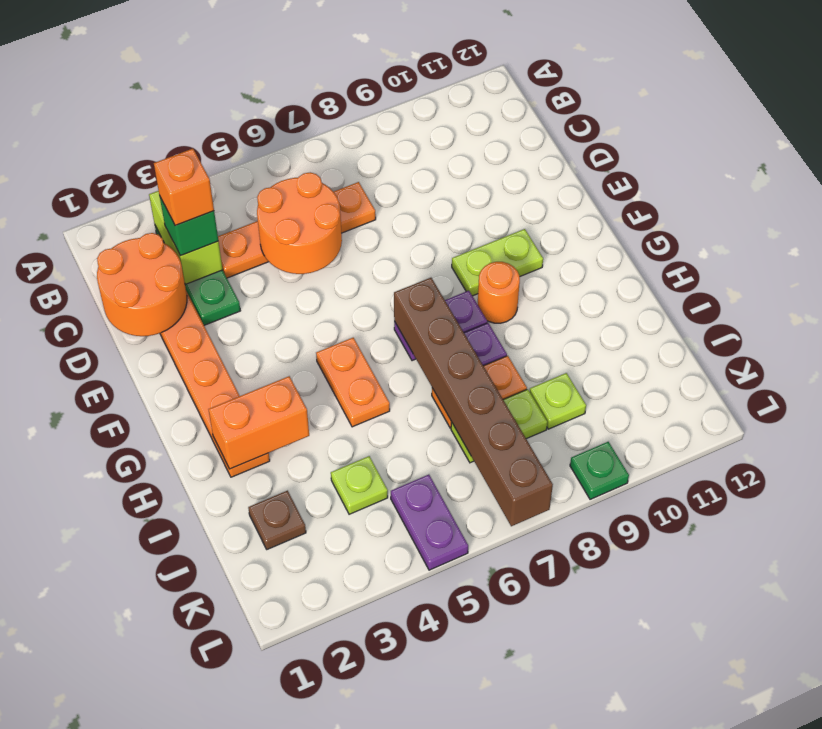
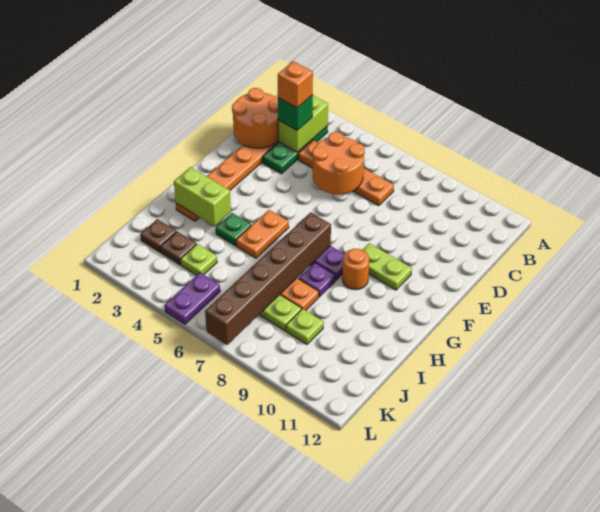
orange brick H2:H3 level 2 -> lime brick H2:H3 level 2
none -> brown plate J3 level 1
green plate L9 level 1 -> green plate H4 level 1

